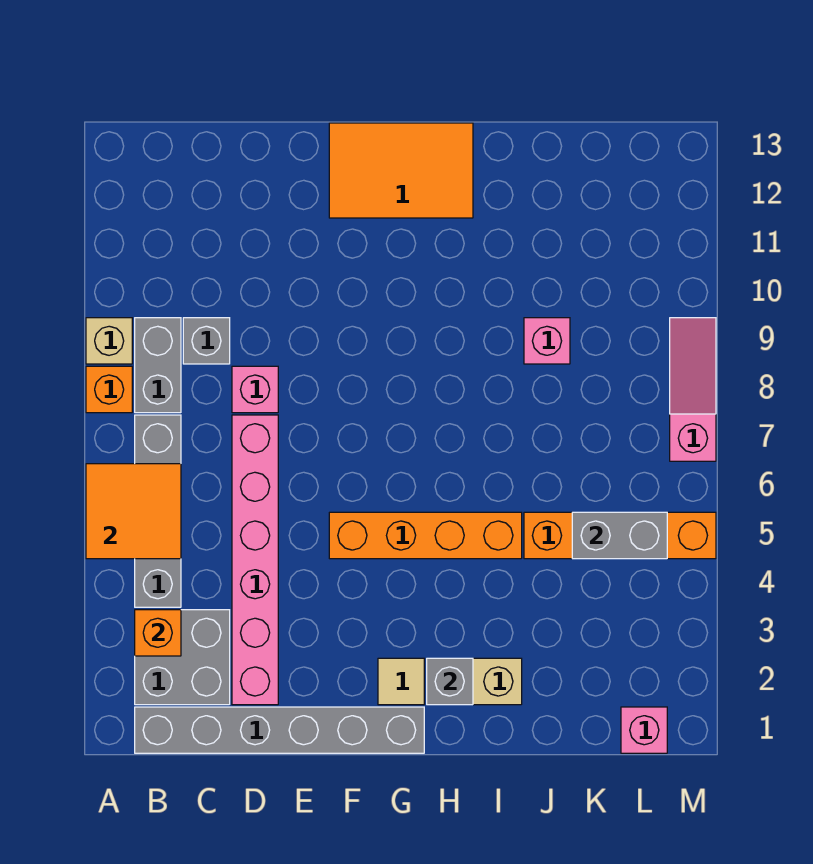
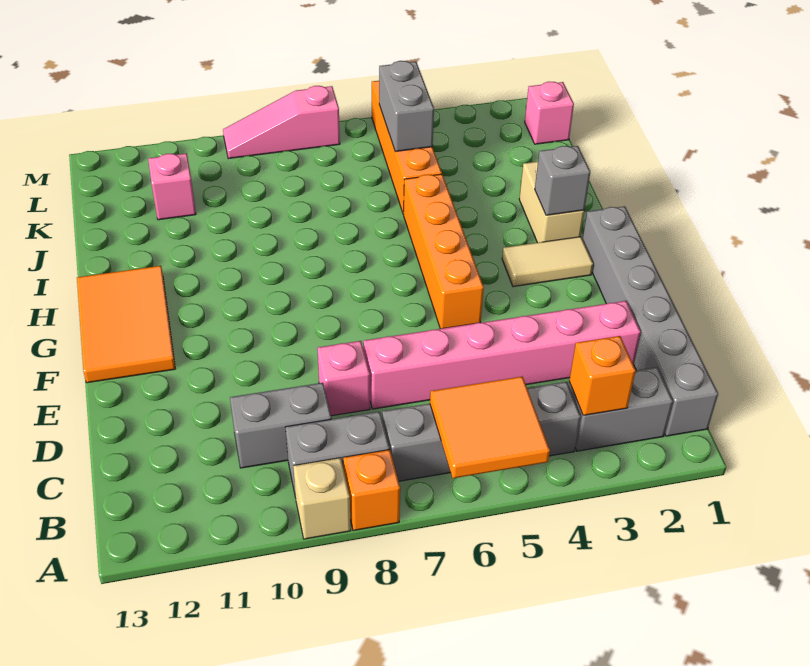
grey brick B2:C3 level 1 -> grey brick B2:B3 level 1
grey brick C9 level 1 -> grey brick C9:C10 level 1
tan tile G2 level 1 -> tan tile G2:G3 level 1
pink brick J9 level 1 -> pink brick K11 level 1

